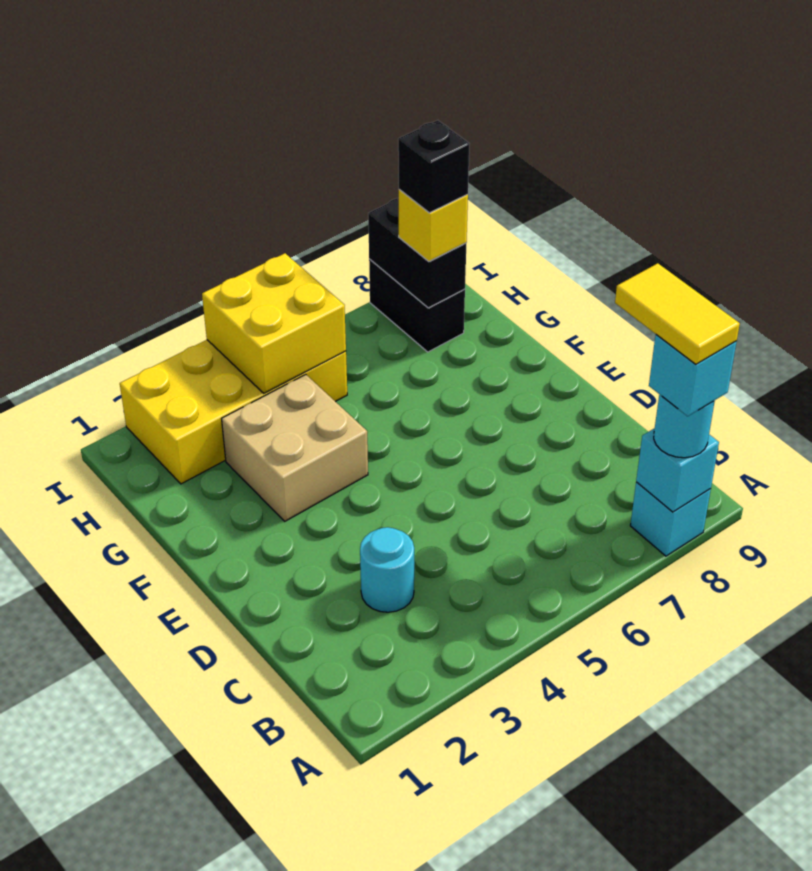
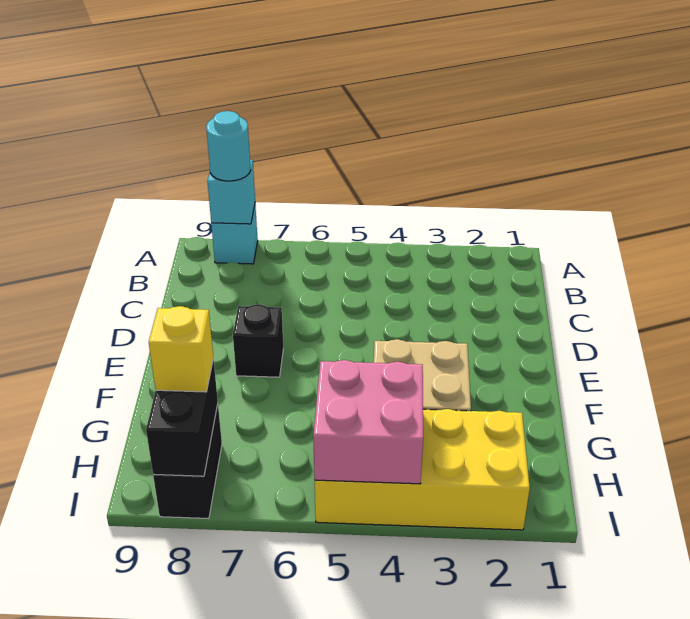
cyan brick A8 level 4 -> none
yellow tile A8:B8 level 5 -> none
cyan round brick C3 level 1 -> none
yellow brick H4:I5 level 2 -> pink brick H4:I5 level 2
black brick H8 level 4 -> black brick E7 level 1

